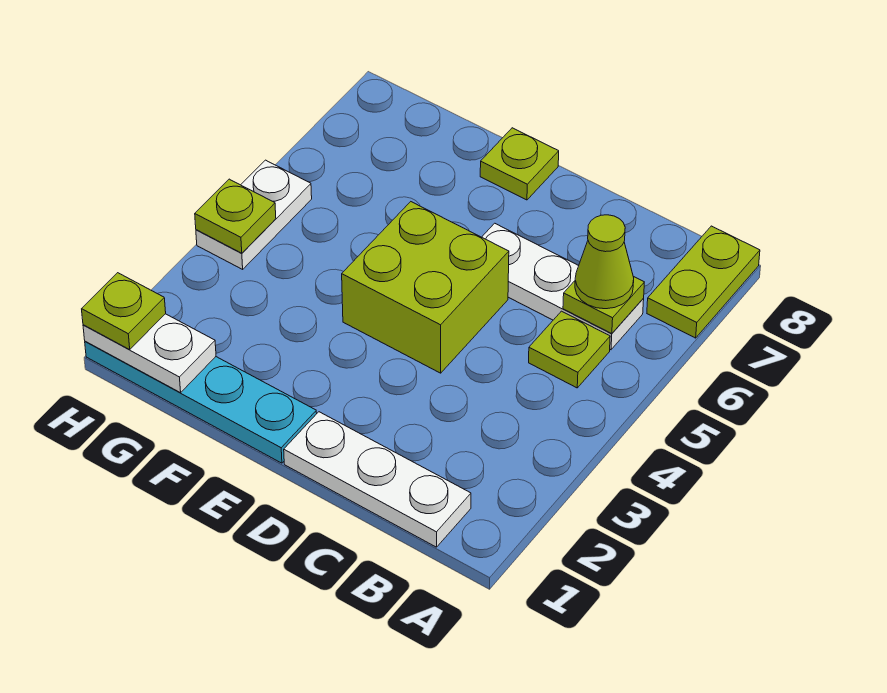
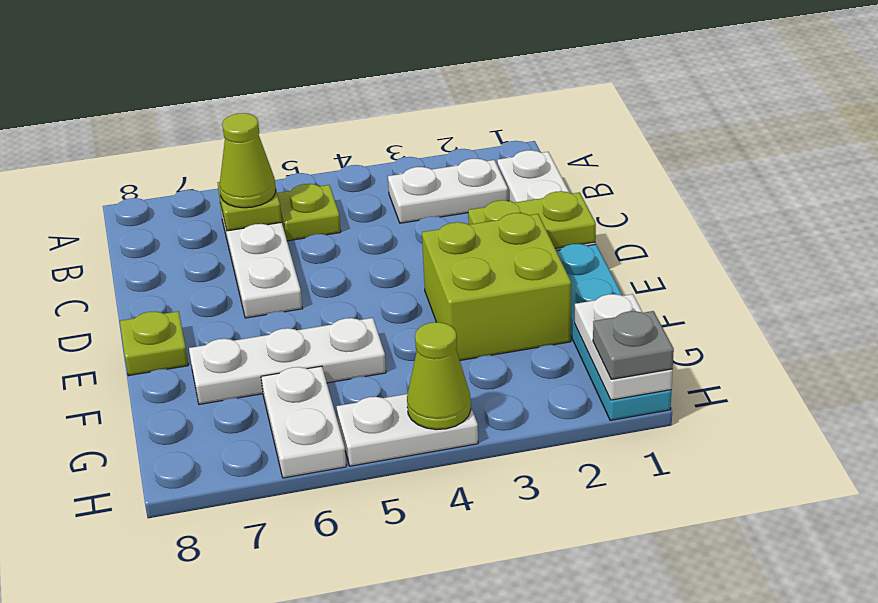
lime plate A7:A8 level 1 -> lime plate D1:D2 level 2
none -> white plate B2:B3 level 1
lime brick D4:E5 level 1 -> lime brick E2:F3 level 1
none -> white plate F5:F7 level 1
none -> white plate G6:H6 level 1
lime plate H1 level 3 -> grey plate H1 level 3
lime plate H4 level 2 -> lime cone H4 level 2

